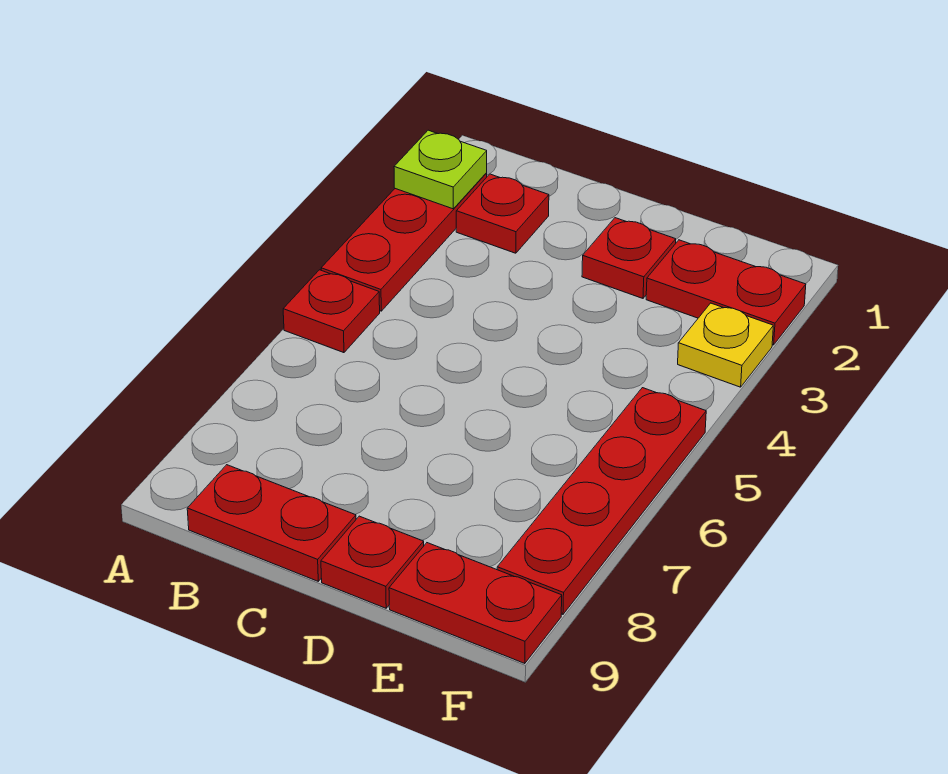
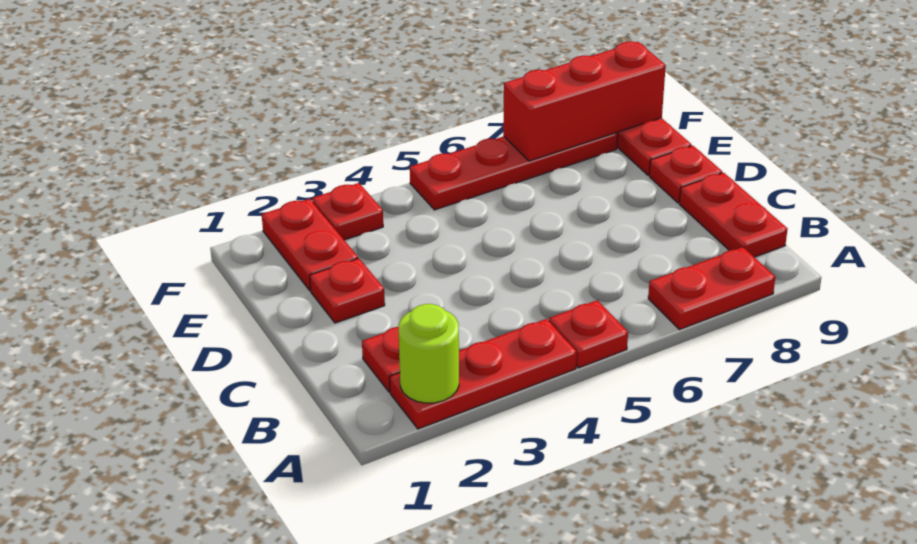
lime plate A2 level 2 -> lime round brick A2 level 2
none -> red plate A7:A8 level 1
yellow plate F3 level 1 -> red plate F3 level 1
none -> red brick F7:F9 level 2

